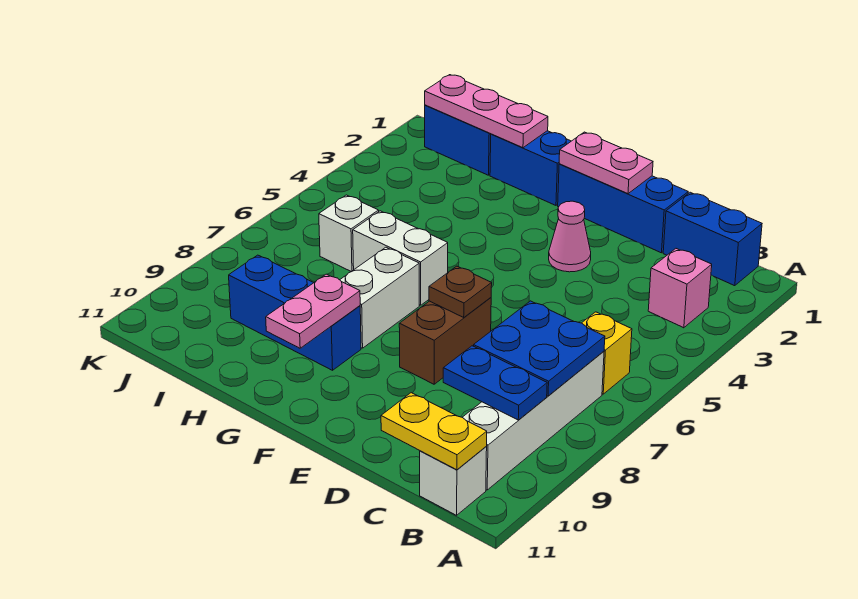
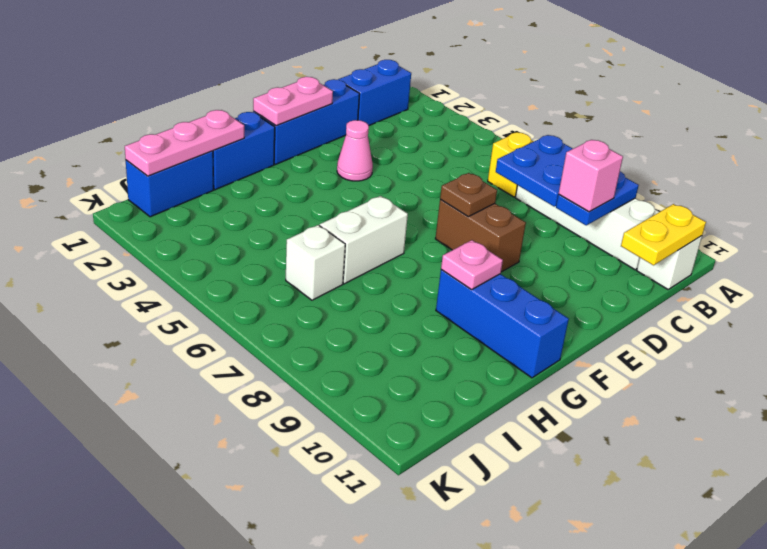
pink brick B3 level 1 -> pink brick C9 level 3
white brick G7:G8 level 1 -> none
blue brick G9:I9 level 1 -> blue brick G9:G11 level 1
pink plate G9:G10 level 2 -> pink plate G9 level 2

